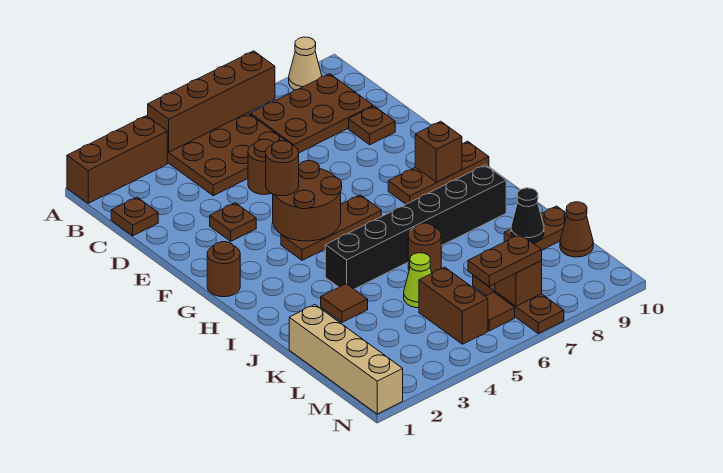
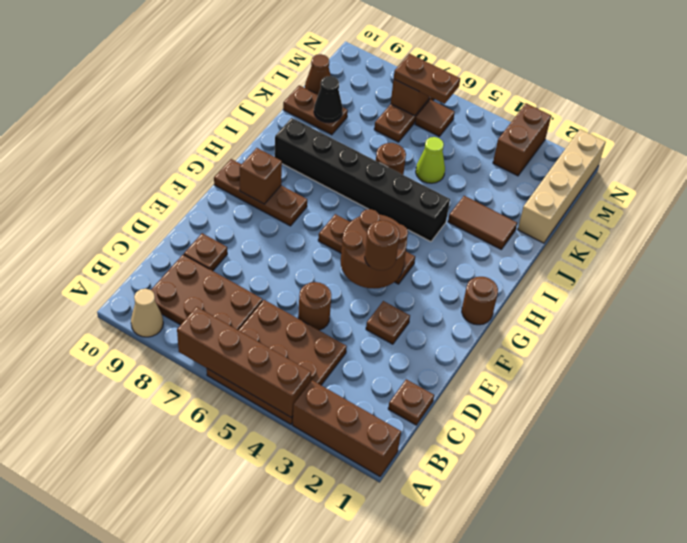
brown tile J3 level 1 -> brown tile J2:J3 level 1
brown brick L5:M5 level 1 -> brown brick M3:N3 level 1

